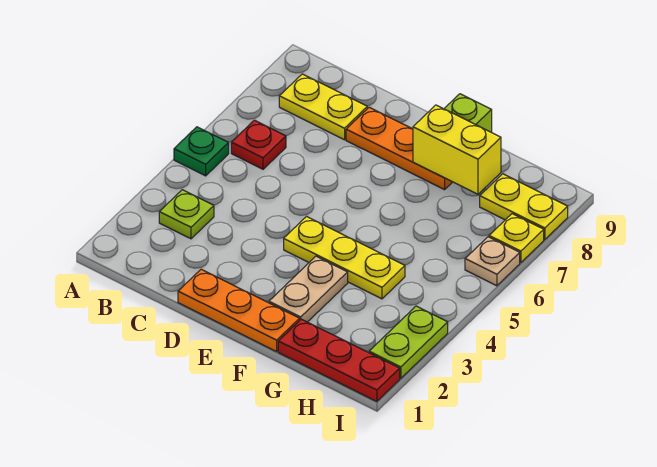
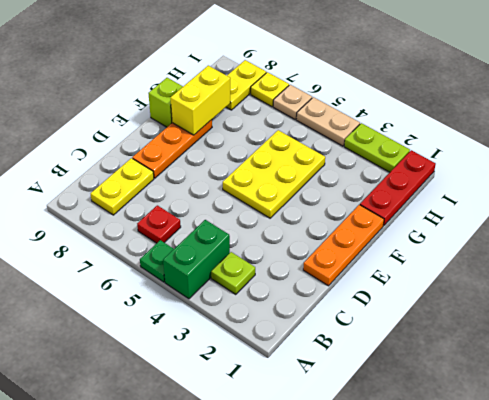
none -> green brick A4:B4 level 1
yellow plate E4:G4 level 1 -> yellow plate E4:G5 level 1
tan plate F2:F3 level 1 -> tan plate I4:I5 level 1

